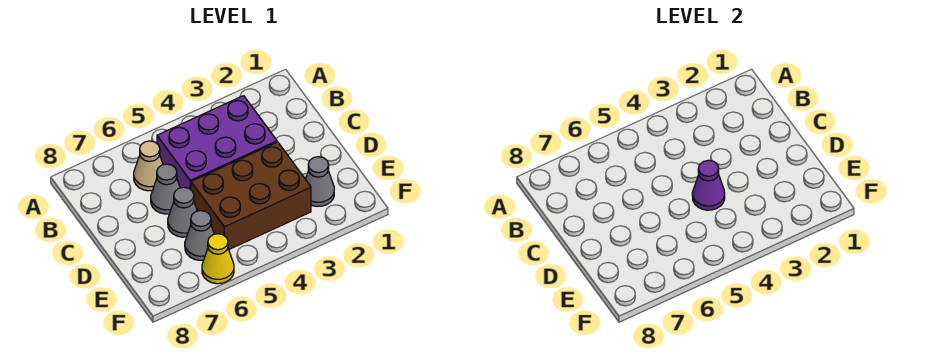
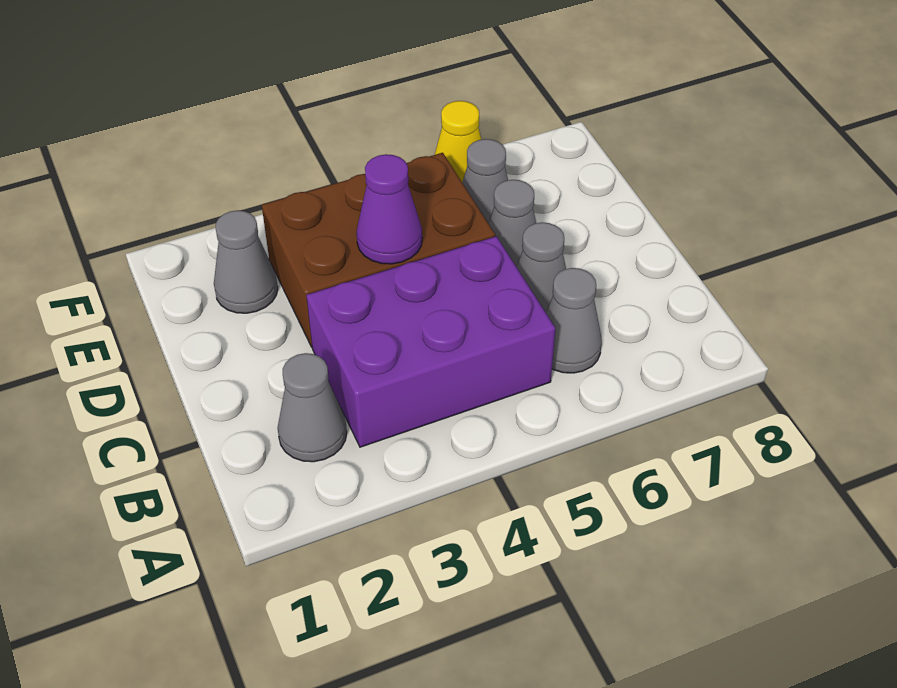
none -> grey cone B2 level 1
tan cone B6 level 1 -> grey cone B6 level 1

